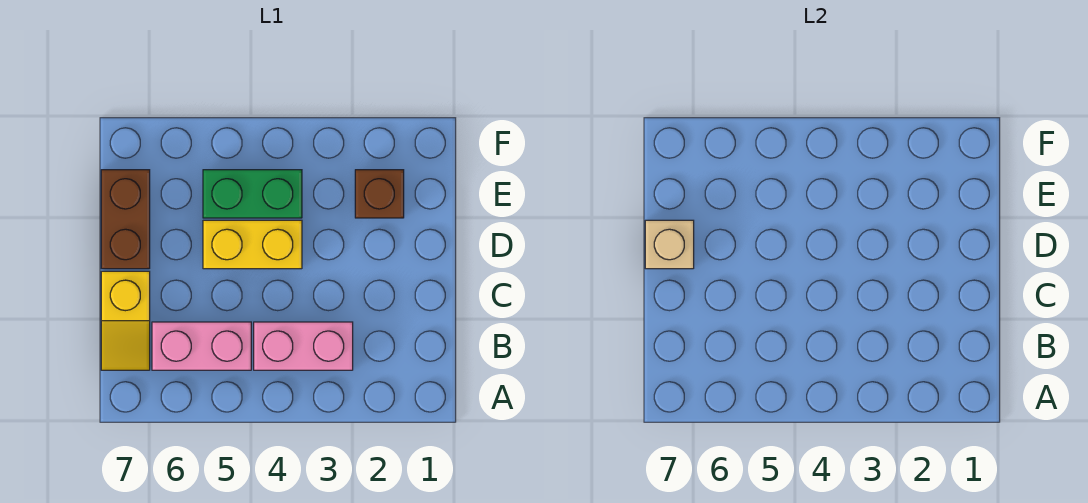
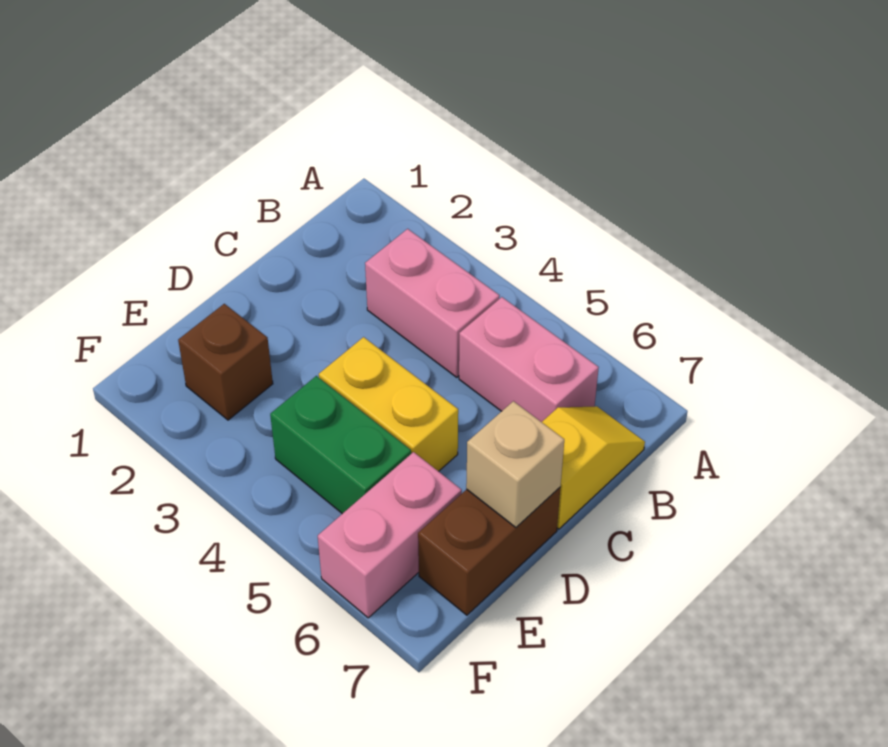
none -> pink brick E6:F6 level 1

